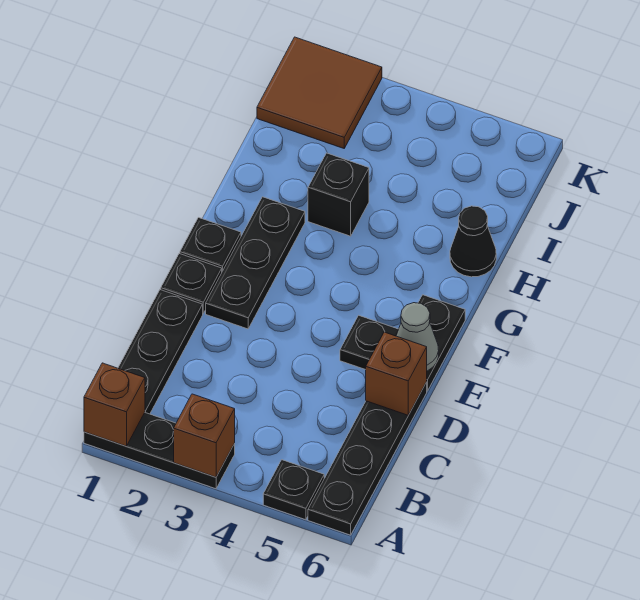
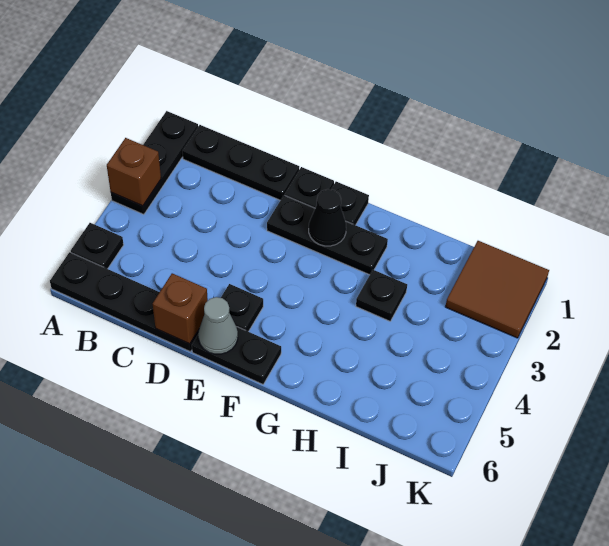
brown brick A1 level 2 -> none
black brick H3 level 1 -> black plate H3 level 1
black cone H6 level 1 -> black cone F2 level 2

